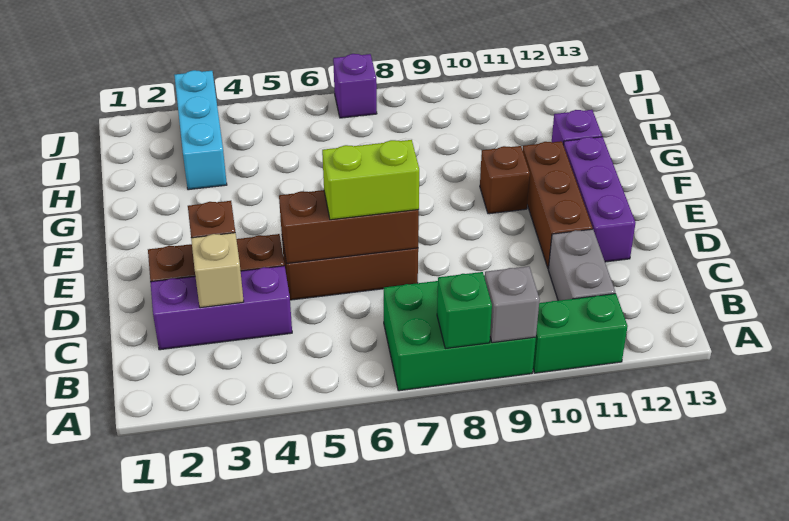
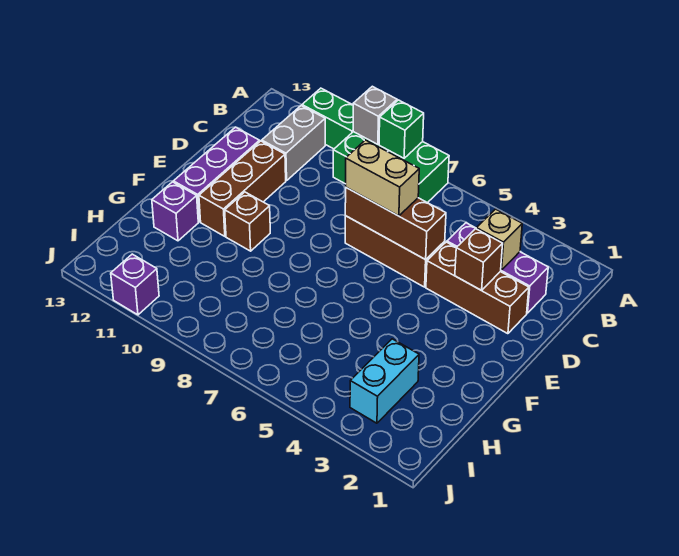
lime brick D6:D7 level 3 -> tan brick D6:D7 level 3
cyan brick H3:J3 level 1 -> cyan brick H3:I3 level 1
purple brick J7 level 1 -> purple brick J11 level 1

